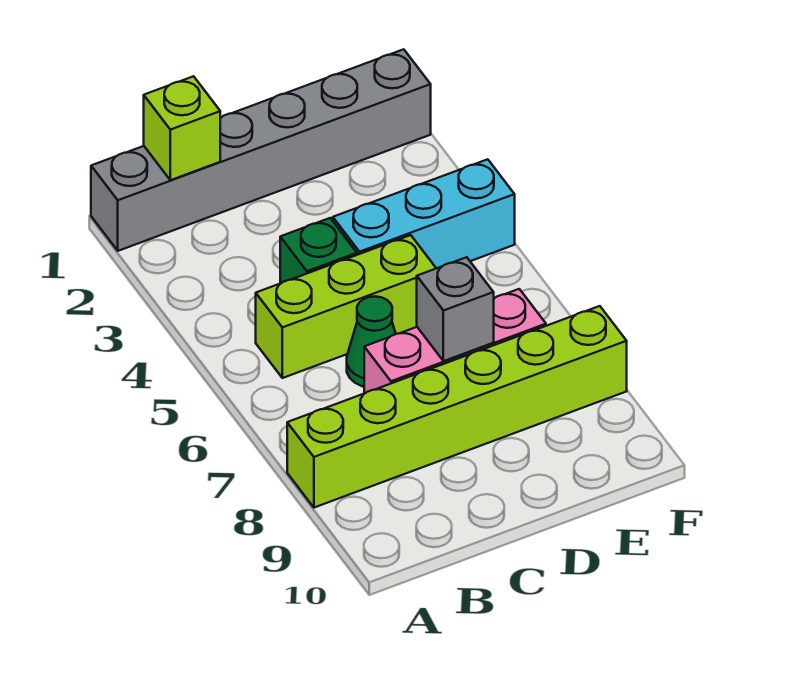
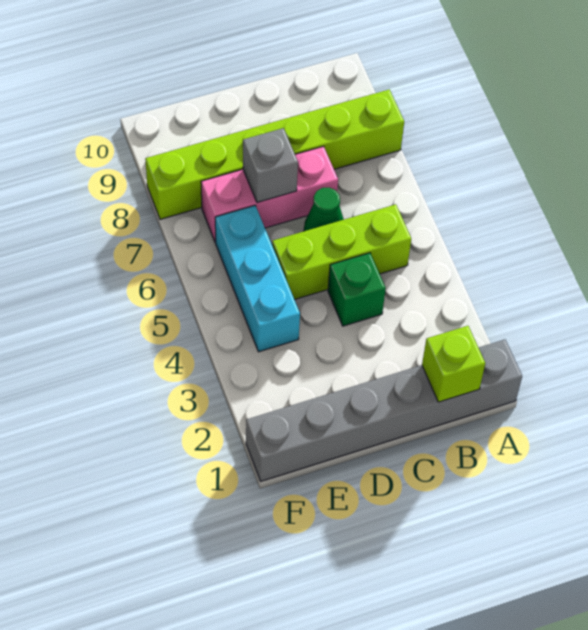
cyan brick D4:F4 level 1 -> cyan brick E4:E6 level 1

